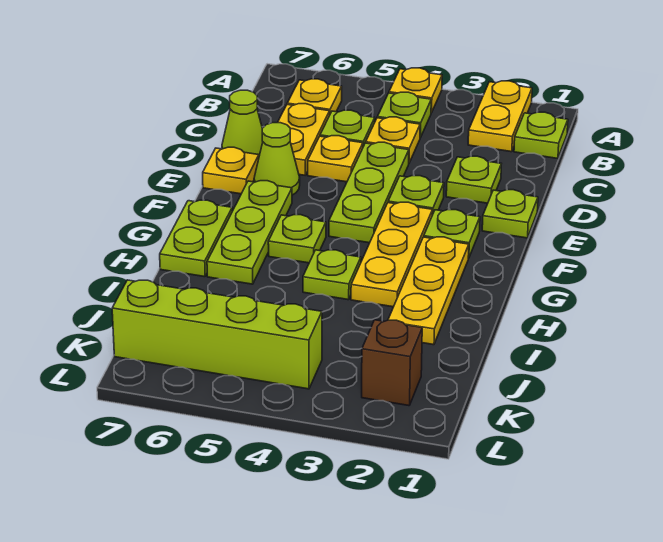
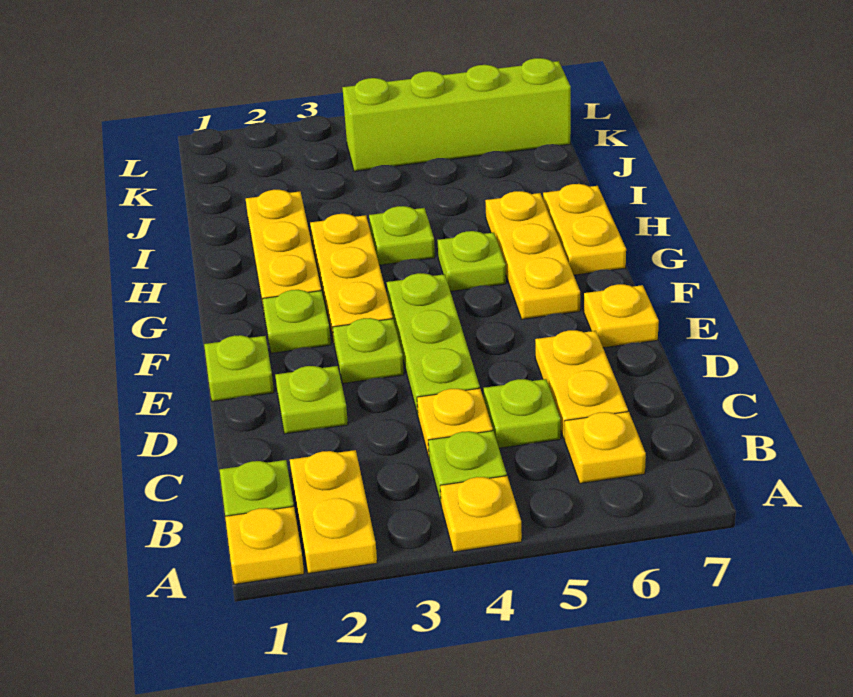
yellow plate D5 level 1 -> yellow plate A1 level 1
lime cone D7 level 1 -> none
lime cone E6 level 1 -> none
lime plate F6:H6 level 1 -> yellow plate F6:H6 level 1
lime plate G7:H7 level 1 -> yellow plate G7:H7 level 1
brown brick K2 level 1 -> none

